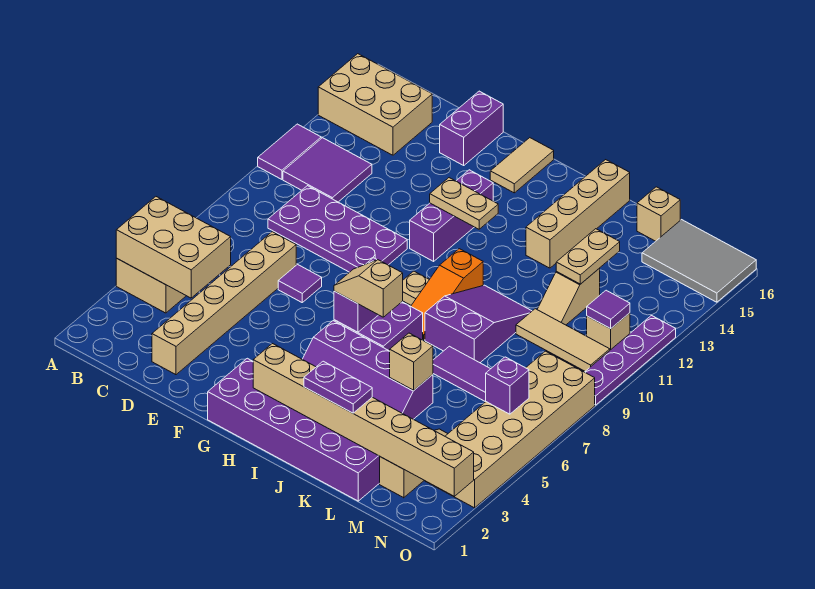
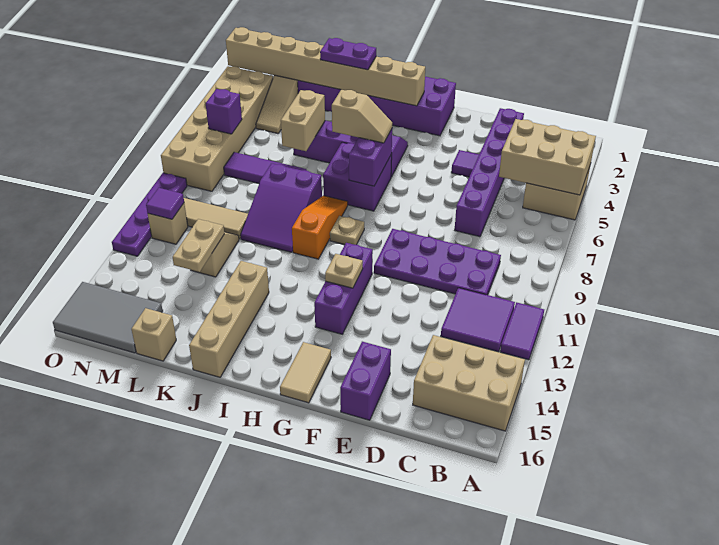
tan brick D2:D7 level 1 -> purple brick D2:D7 level 1
purple tile E7 level 1 -> purple tile E4 level 1
tan plate G12:H12 level 2 -> tan plate G12 level 2
tan brick K5 level 2 -> tan brick K5:K6 level 2

